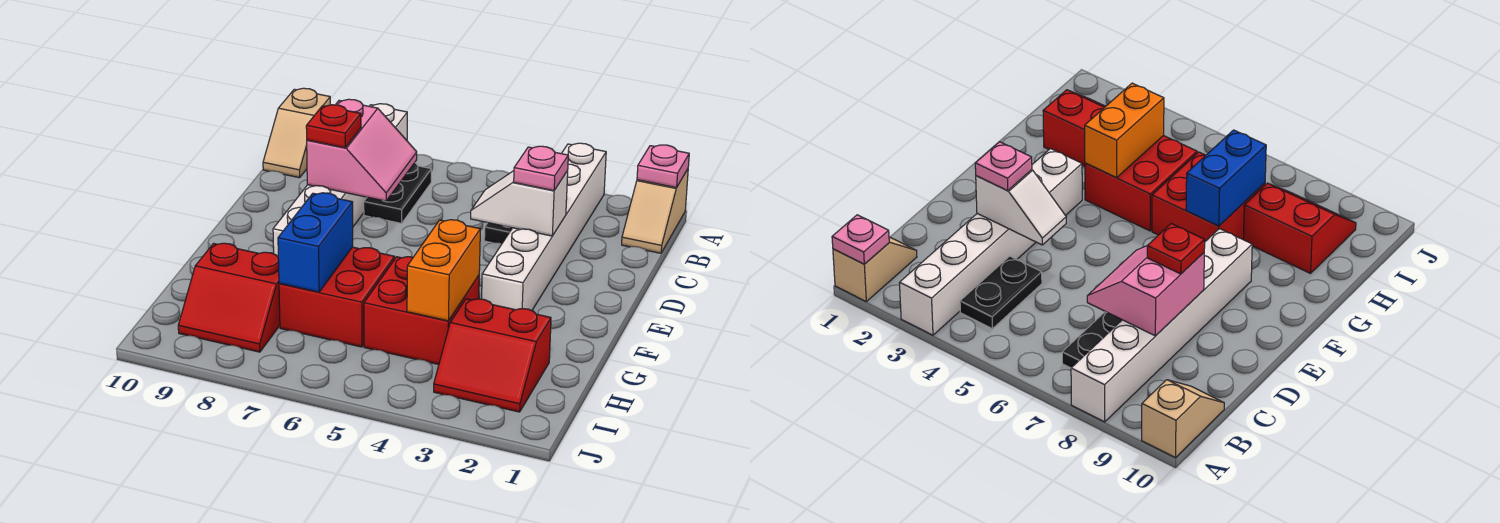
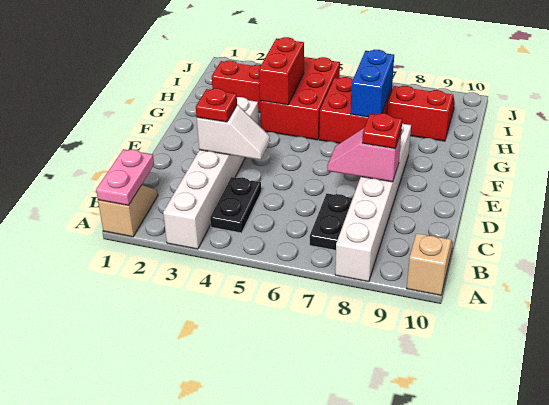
pink plate A1 level 2 -> pink plate A1:B1 level 2
pink slope C7:D8 level 2 top 8 -> pink slope D7:D8 level 2 top 8
pink plate D3 level 3 -> red plate D3 level 3
red brick G4:H5 level 1 -> red brick G4:I5 level 1
orange brick G4:H4 level 2 -> red brick G4:H4 level 2

